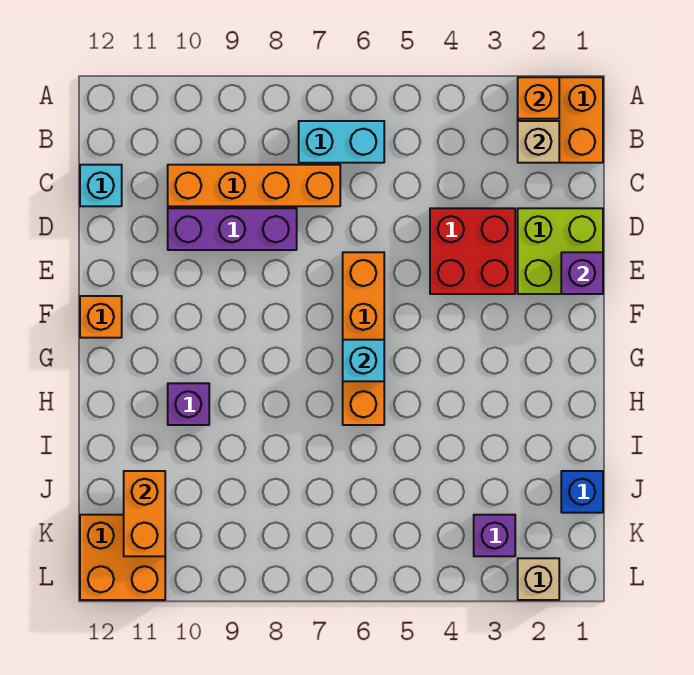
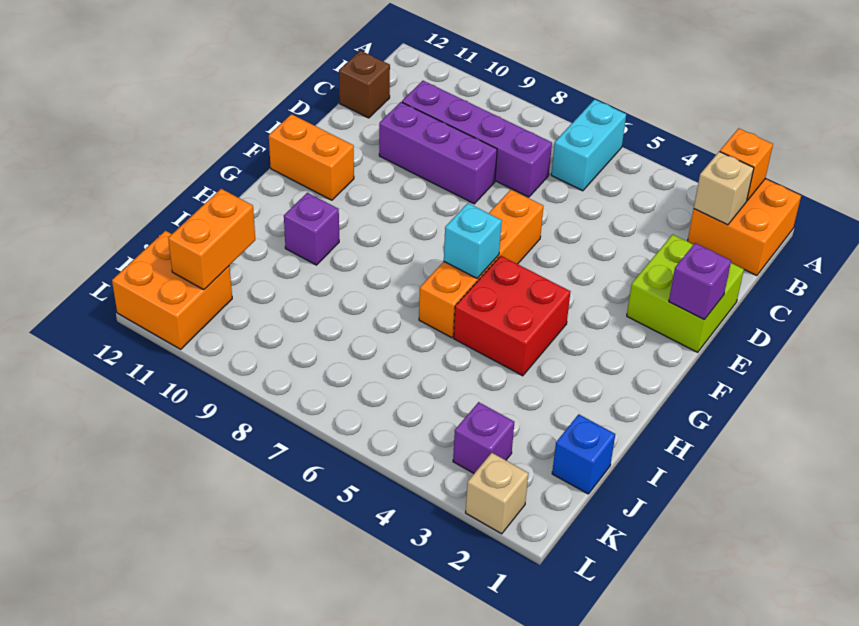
cyan brick B6:B7 level 1 -> cyan brick A6:B6 level 1
orange brick C7:C10 level 1 -> purple brick C7:C10 level 1
cyan brick C12 level 1 -> brown brick C12 level 1
red brick D3:E4 level 1 -> red brick G4:H5 level 1
orange brick F12 level 1 -> orange brick F11:F12 level 1

